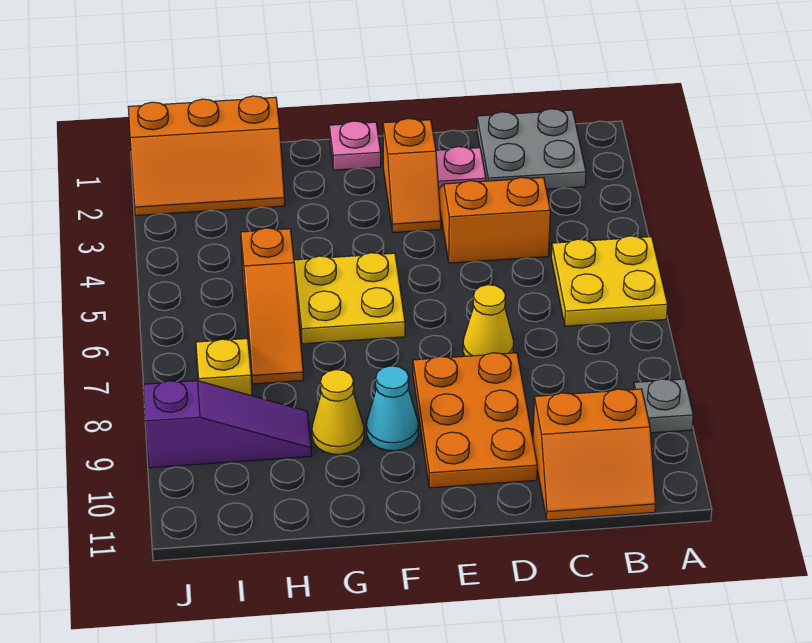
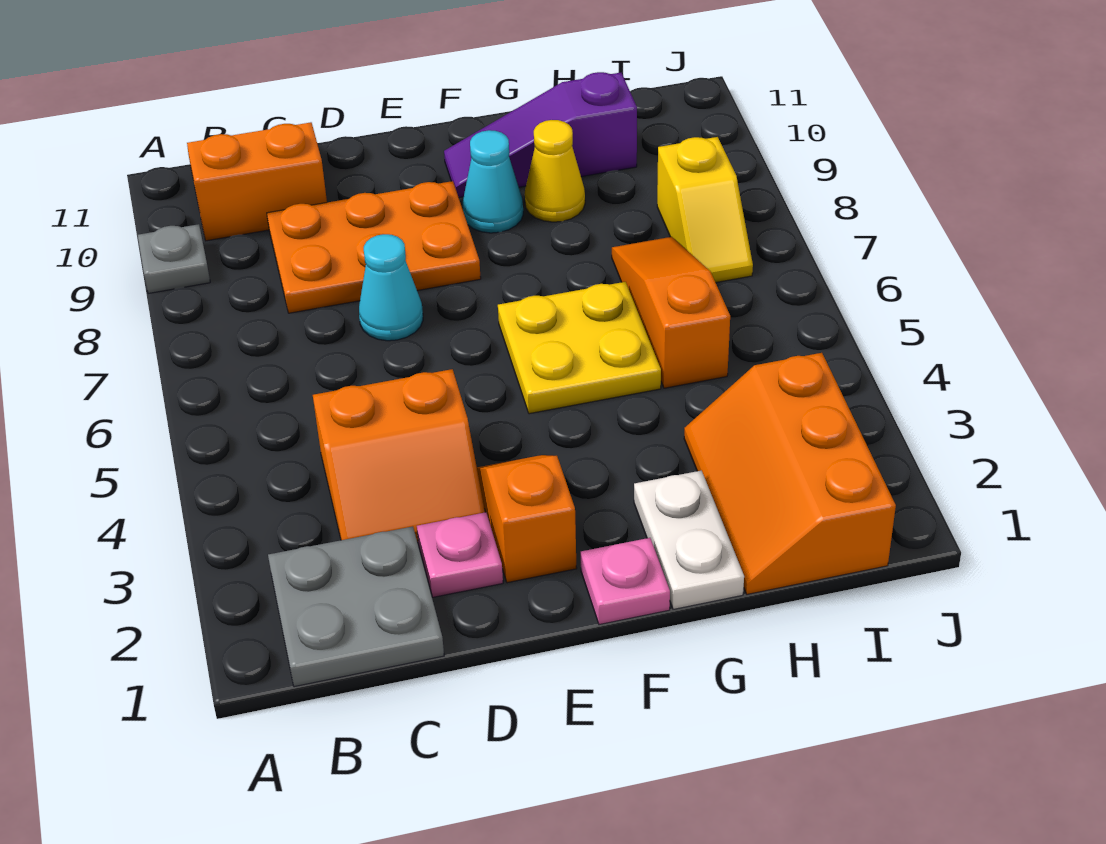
yellow plate A5:B6 level 1 -> none
yellow cone D7 level 1 -> cyan cone D7 level 1
orange plate D8:E10 level 1 -> orange plate C8:E9 level 1
none -> white plate G1:G2 level 1
orange slope H1:J2 level 1 top 1 -> orange slope H1:I3 level 1 top I
purple slope H9:J9 level 1 top J -> purple slope F10:H10 level 1 top H

